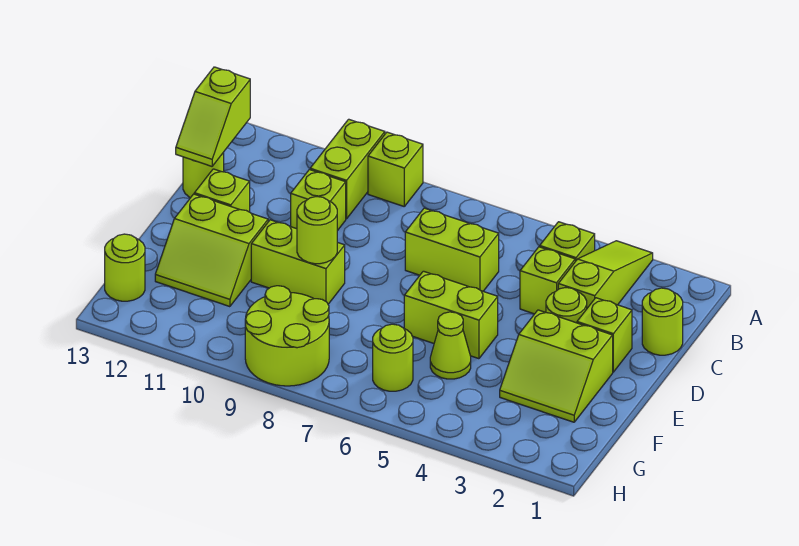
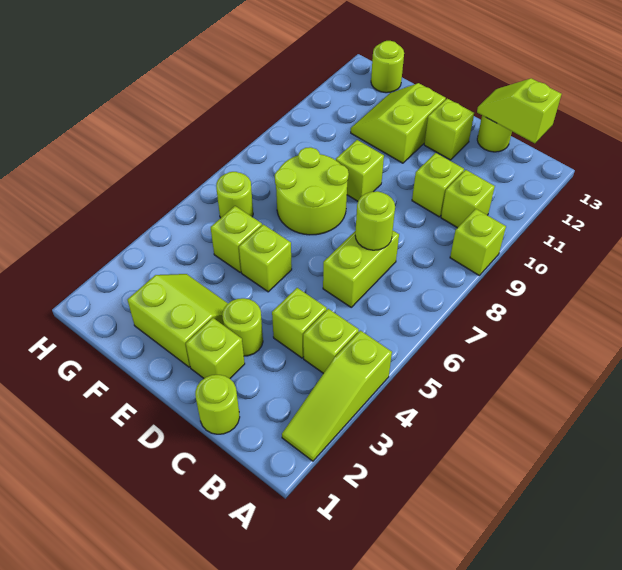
lime slope A3:C3 level 1 top C -> lime slope A2:A4 level 1 top 4
lime brick A10:B10 level 1 -> lime brick B10 level 1
lime slope E2:F3 level 1 top E -> lime slope E2:F3 level 1 top 2
lime brick E5:E6 level 1 -> lime brick E5 level 1
lime brick E9:E10 level 1 -> lime brick E9 level 1
lime round brick E9 level 2 -> lime round brick C7 level 2
lime cone F5 level 1 -> lime brick F5 level 1
lime round brick G8:H9 level 1 -> lime round brick E7:F8 level 1

